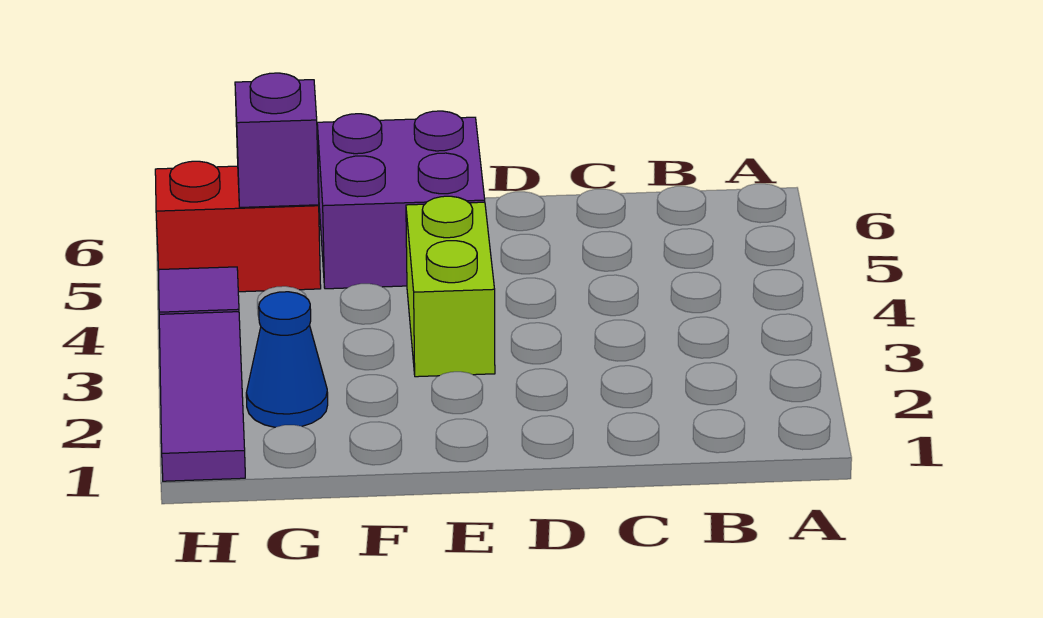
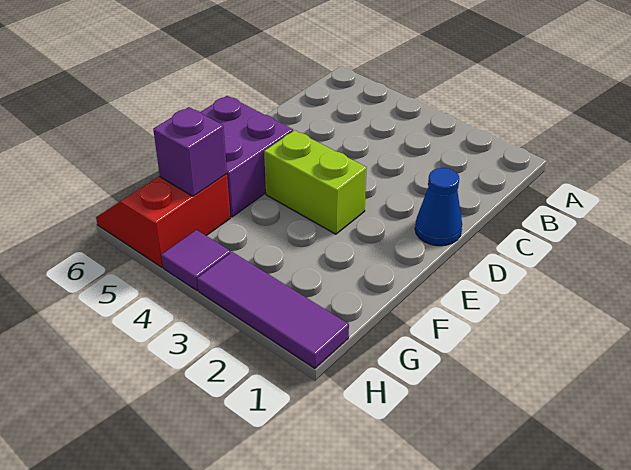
blue cone G2 level 1 -> blue cone D1 level 1

